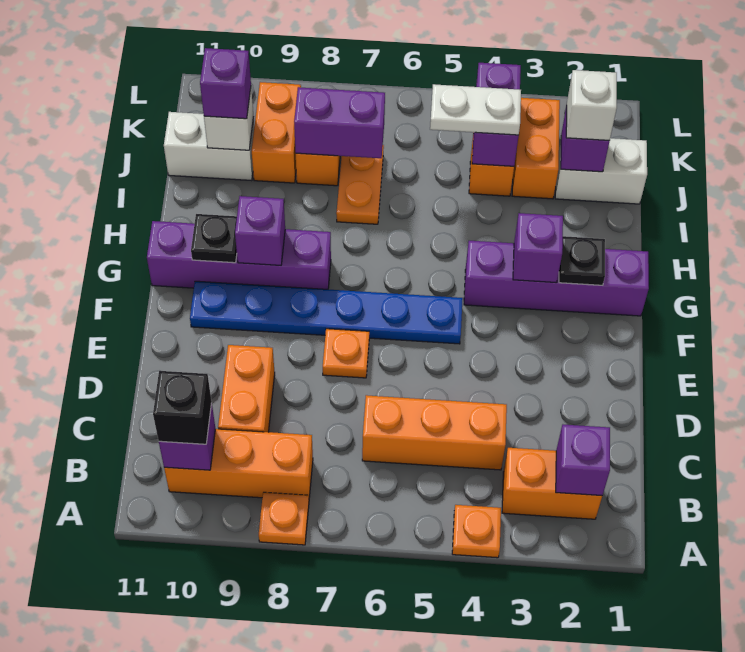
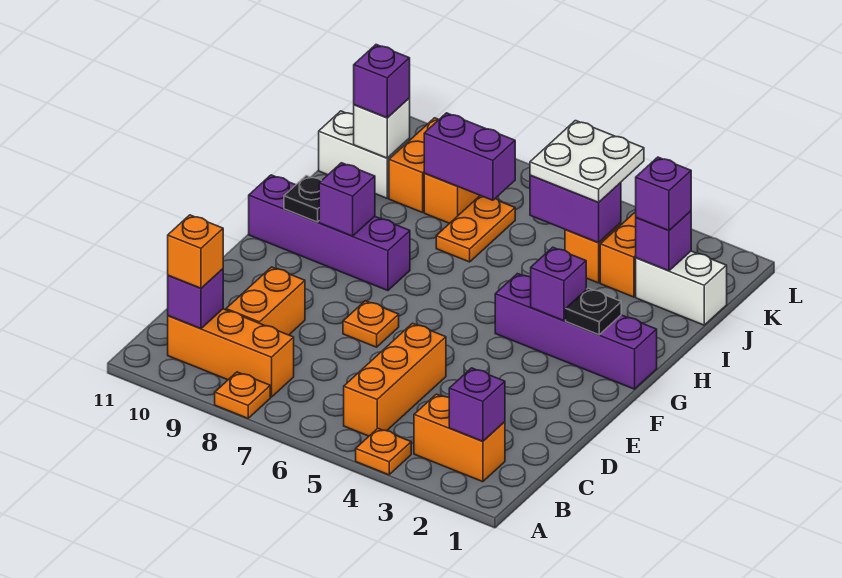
black brick B10 level 3 -> orange brick B10 level 3
orange brick C4:C6 level 1 -> orange brick B5:D5 level 1
blue plate F5:F10 level 1 -> none
white brick J2 level 3 -> purple brick J2 level 3
purple brick J4:K4 level 2 -> purple brick J4:J5 level 2
white plate J4:J5 level 3 -> white plate J4:K5 level 3

